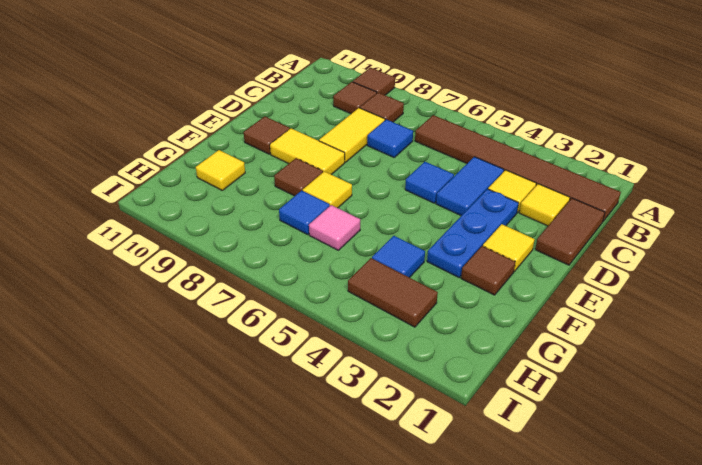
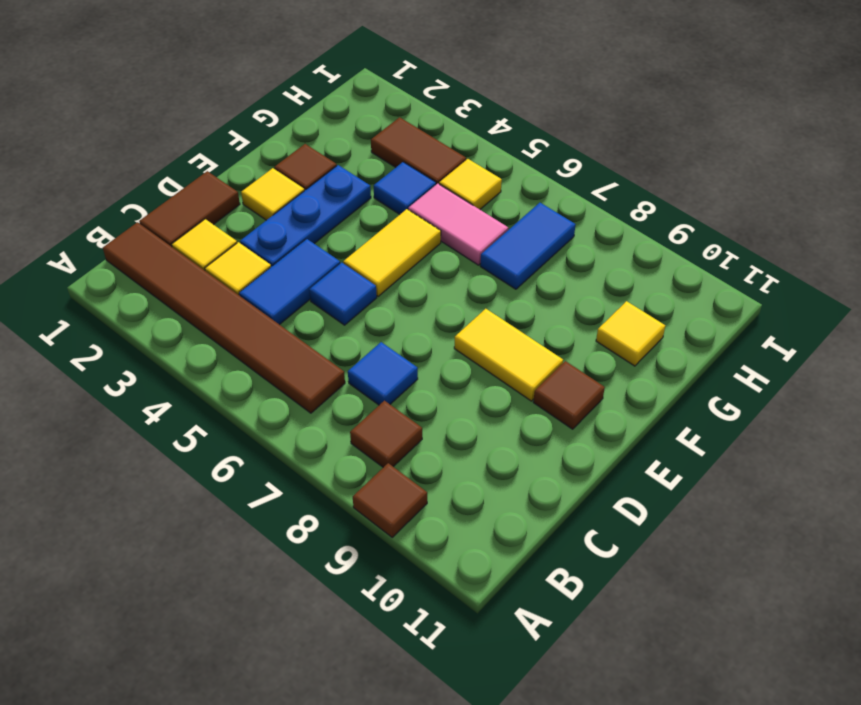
brown tile B9 level 1 -> none
yellow tile C8:D8 level 1 -> yellow tile E5:F5 level 1
yellow tile F7 level 1 -> yellow tile H5 level 1
brown tile F8 level 1 -> none
pink tile G6 level 1 -> pink tile G5:G6 level 1
blue tile G7 level 1 -> blue tile G7:H7 level 1

